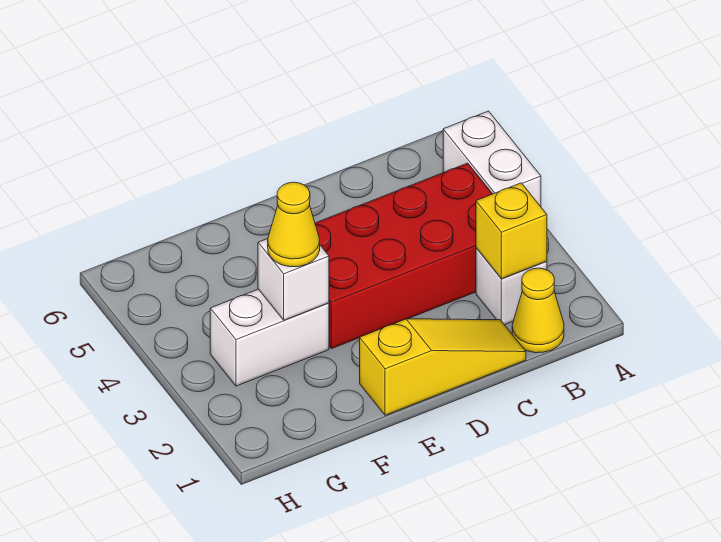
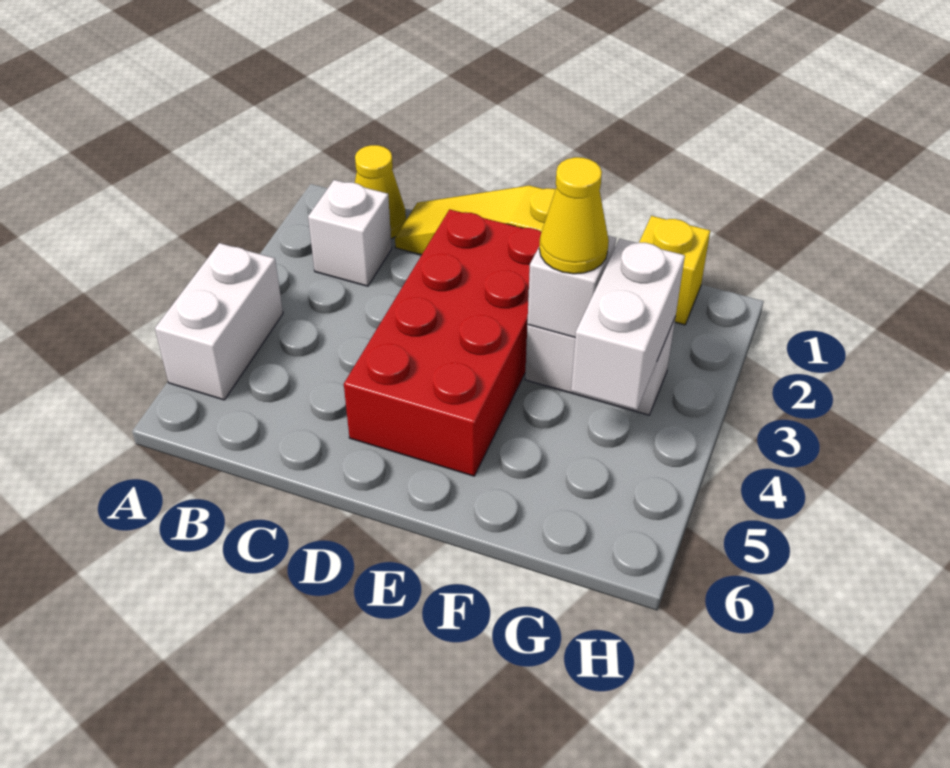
yellow brick B2 level 2 -> yellow brick G1 level 1
red brick B3:E4 level 1 -> red brick D2:E5 level 1
none -> white brick G3:G4 level 2

